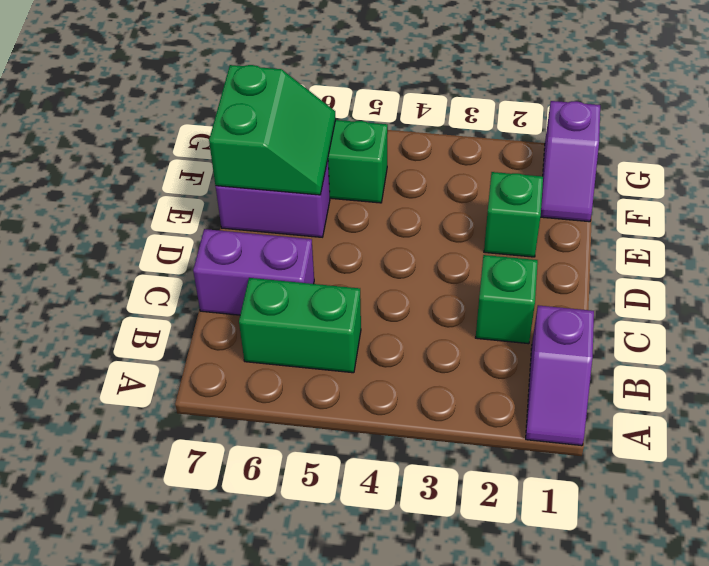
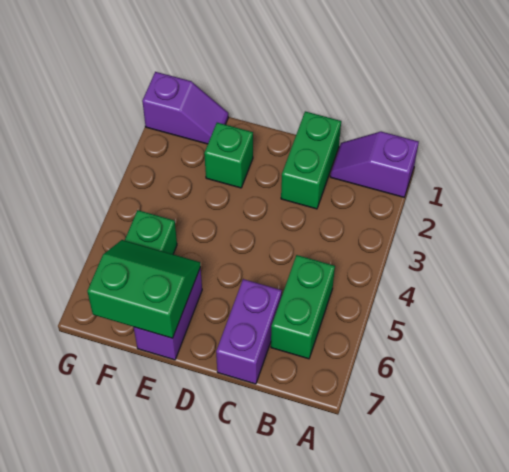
purple slope A1:B1 level 1 top B -> purple slope A1:B1 level 1 top A
green brick C2 level 1 -> green brick C1:C2 level 1

